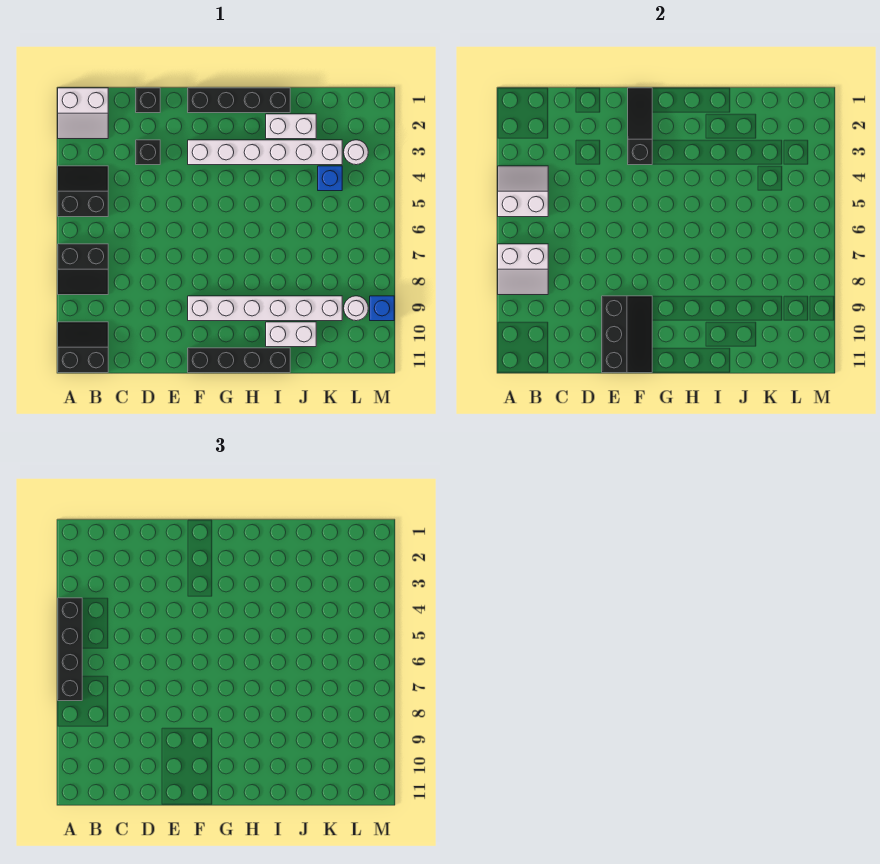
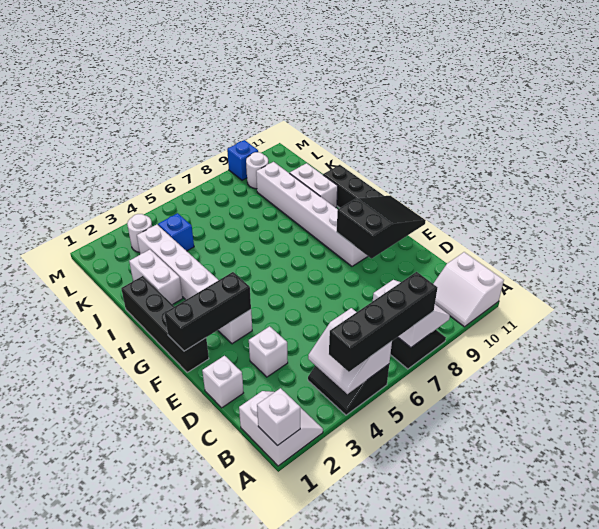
none -> white brick A1 level 2
black slope A10:B11 level 1 top 11 -> white slope A10:B11 level 1 top 11
black brick D1 level 1 -> white brick D1 level 1
black brick D3 level 1 -> white brick D3 level 1
black slope E9:F11 level 2 top E -> black slope E9:F11 level 2 top 9
black slope F1:F3 level 2 top 3 -> black brick F1:F3 level 2

